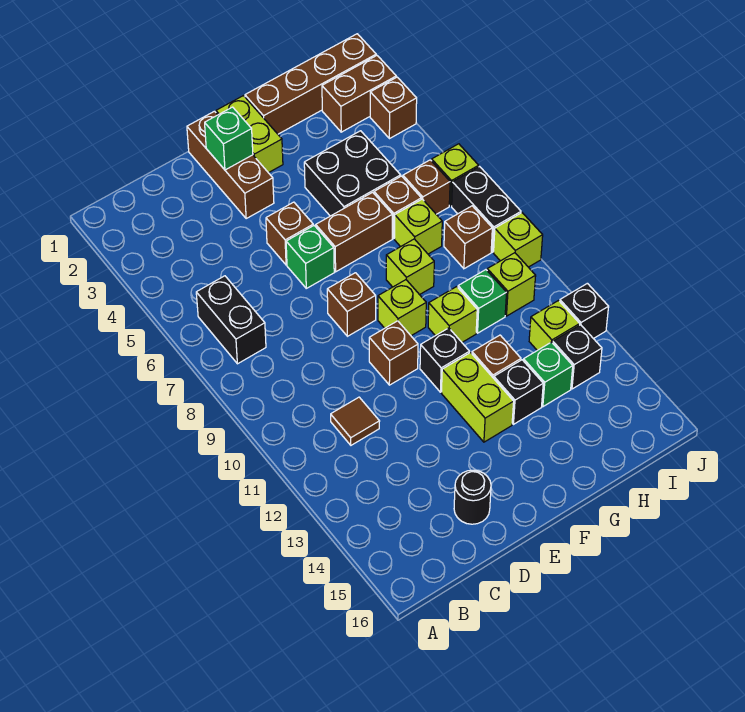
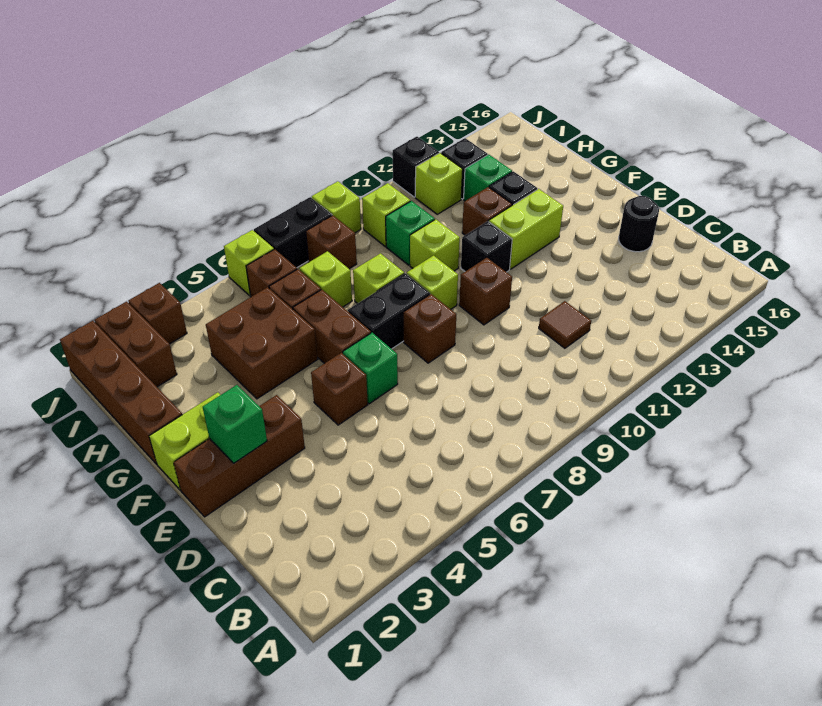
black brick B6:B7 level 1 -> black brick F7:F8 level 1
black brick G4:H5 level 1 -> brown brick G4:H5 level 1

